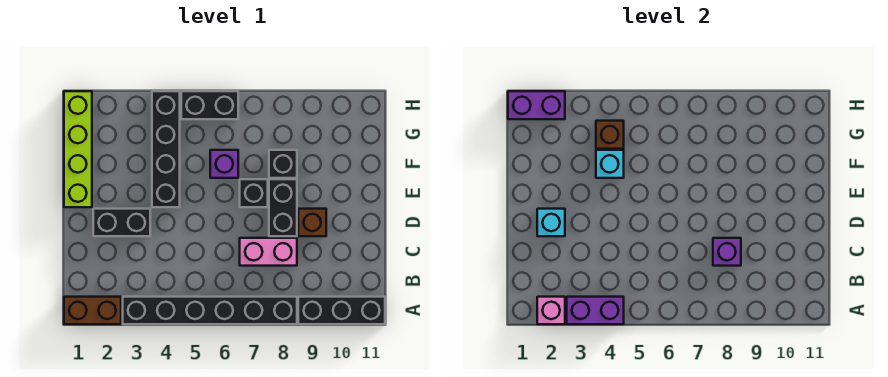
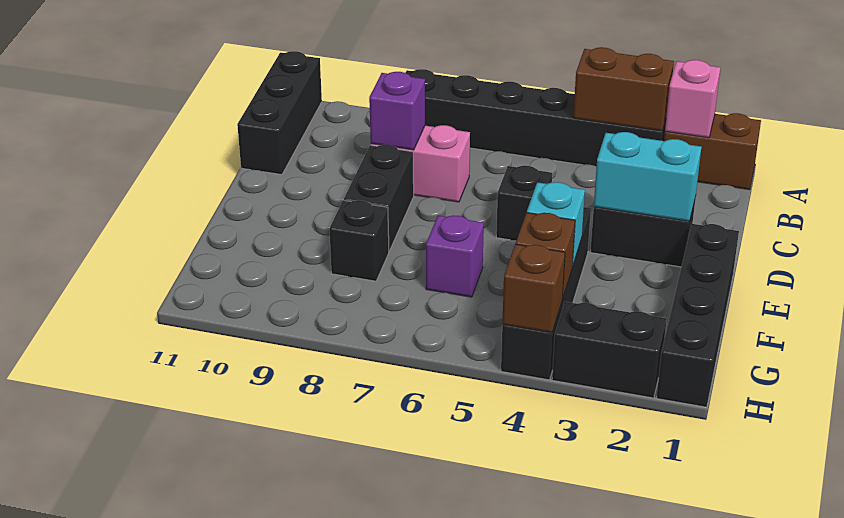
purple brick A3:A4 level 2 -> brown brick A3:A4 level 2
black brick A9:A11 level 1 -> black brick A11:C11 level 1
cyan brick D2 level 2 -> cyan brick D2:D3 level 2
brown brick D9 level 1 -> brown brick H4 level 2
lime brick E1:H1 level 1 -> black brick E1:H1 level 1
black brick E7 level 1 -> black brick D5 level 1
purple brick H1:H2 level 2 -> none
black brick H5:H6 level 1 -> black brick H2:H3 level 1

